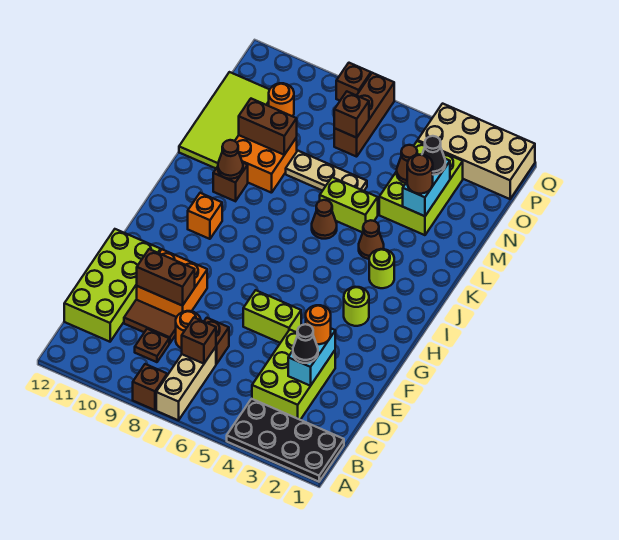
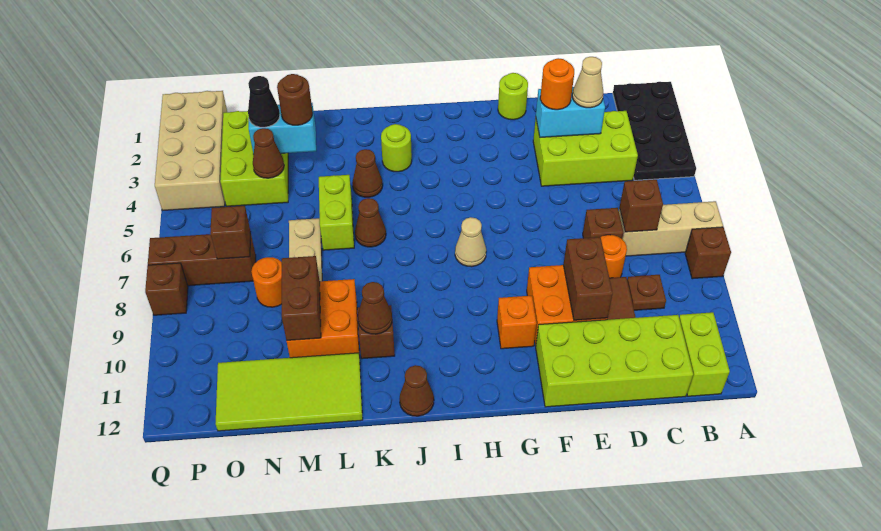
black cone D3 level 3 -> tan cone D3 level 3
lime brick F5:F6 level 1 -> lime brick B11:B12 level 1
lime round brick H3 level 1 -> lime round brick F1 level 1
none -> tan cone H7 level 1
orange brick I10 level 1 -> orange brick G10 level 1
none -> brown cone J12 level 1
lime brick M3:O4 level 1 -> lime brick N2:O4 level 1
orange round brick O10 level 1 -> orange round brick N8 level 1

